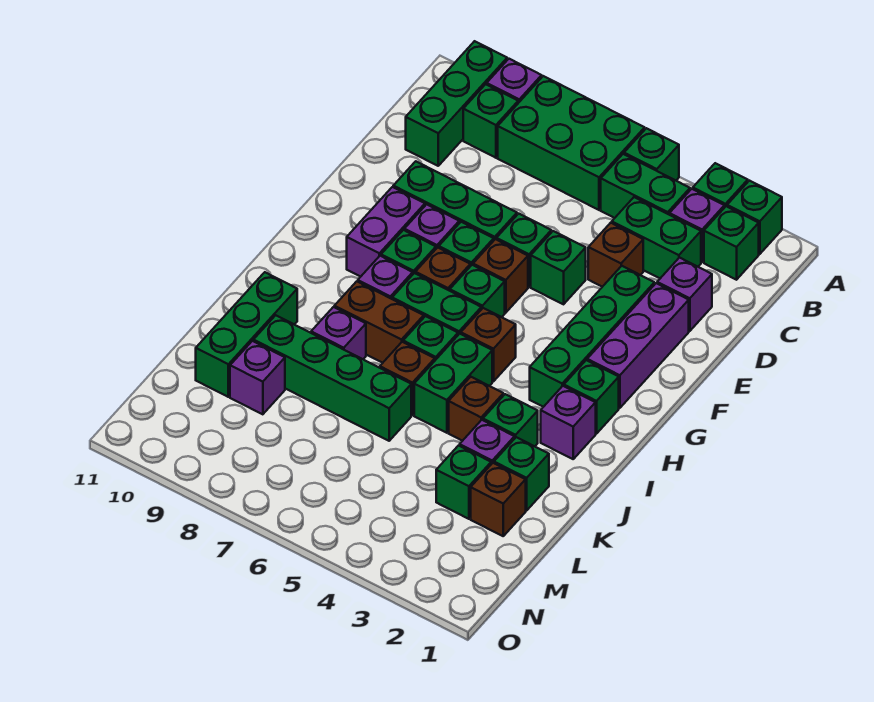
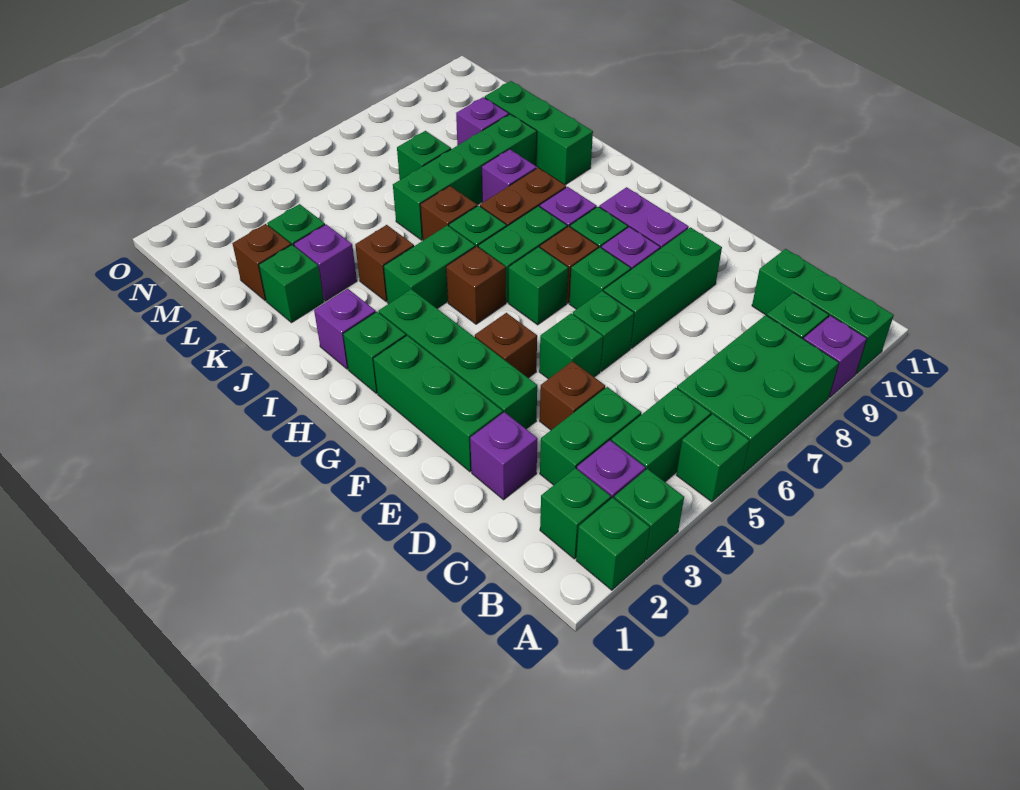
purple brick E2:G2 level 1 -> green brick E2:G2 level 1
brown brick F6 level 1 -> brown brick F4 level 1
green brick I5:J5 level 1 -> green brick I4:I5 level 1
green brick J3 level 1 -> green brick L7 level 1

